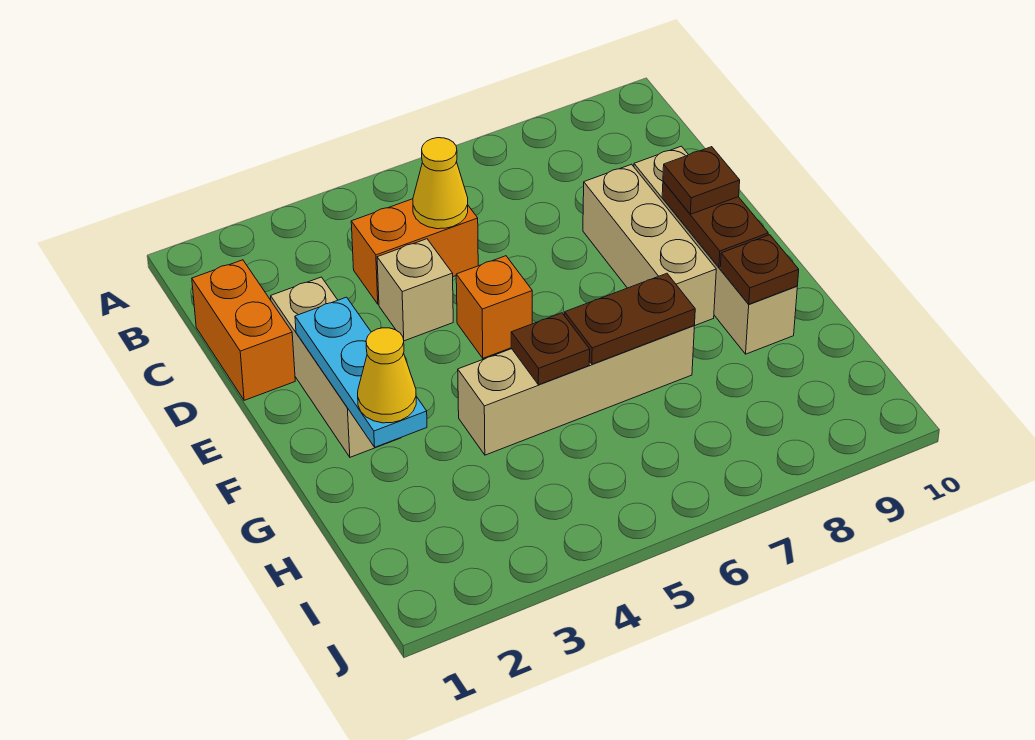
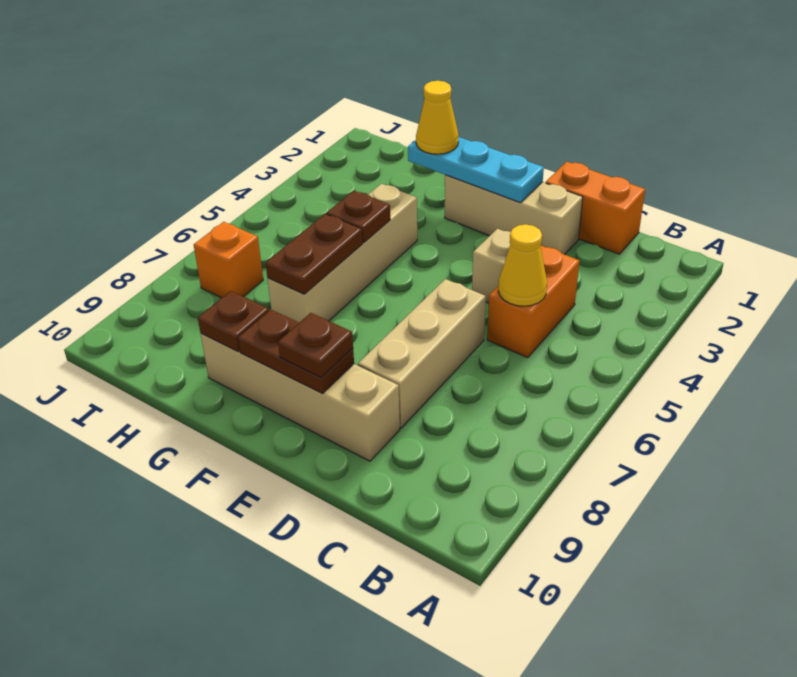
tan brick D8:F8 level 1 -> tan brick D6:D8 level 1
orange brick E5 level 1 -> orange brick I7 level 1

